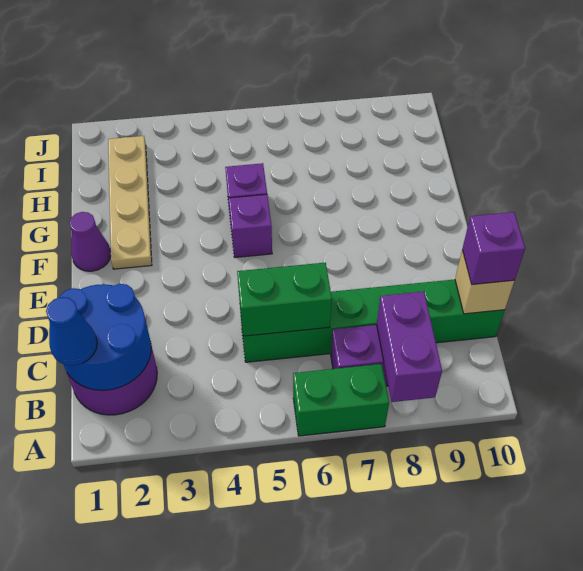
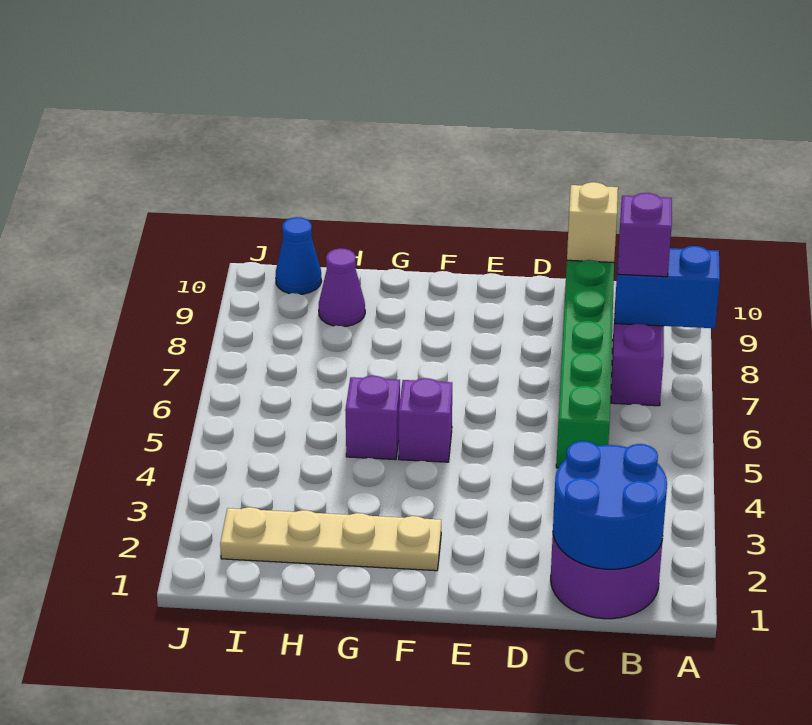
green brick A6:A7 level 1 -> none
purple brick A8:B8 level 2 -> blue brick A8:B8 level 2
blue cone B1 level 3 -> blue cone I10 level 1
green brick C5:C6 level 2 -> none
purple brick C10 level 3 -> purple brick B8 level 3
purple cone F1 level 1 -> purple cone H9 level 1

